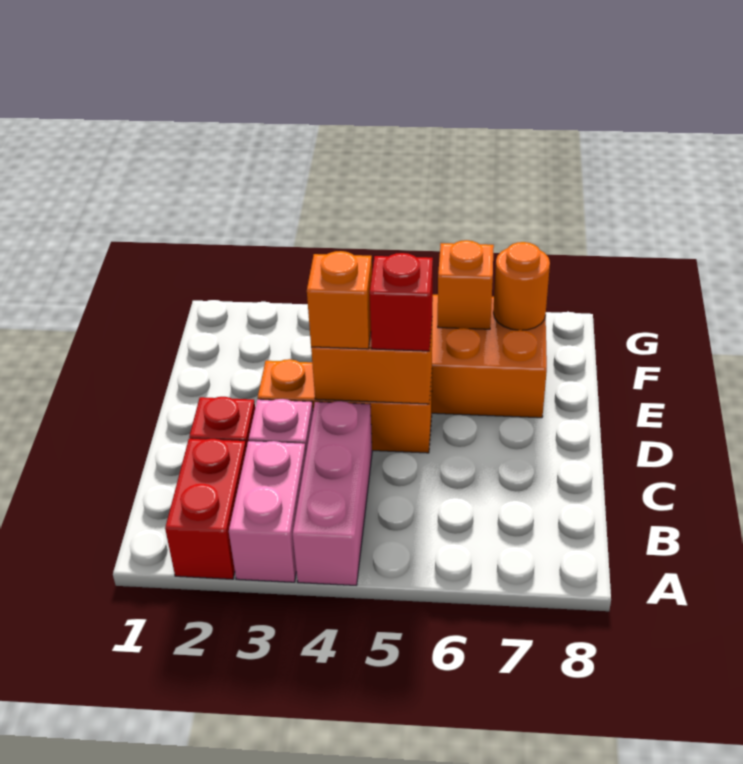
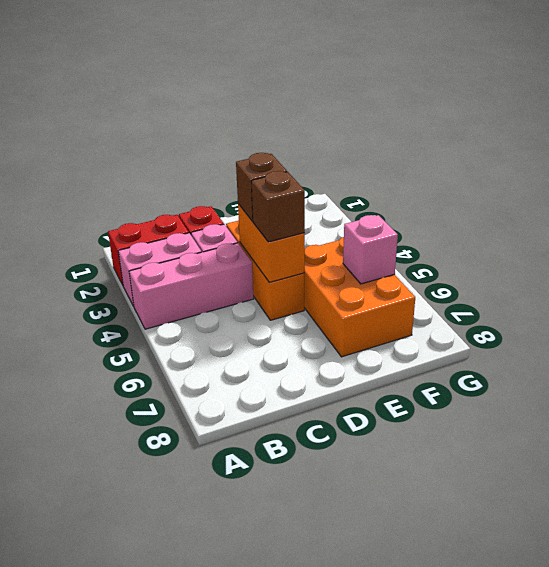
orange brick D4 level 3 -> brown brick D4 level 3
red brick D5 level 3 -> brown brick D5 level 3
orange brick F6 level 2 -> pink brick F6 level 2
orange round brick F7 level 2 -> none

